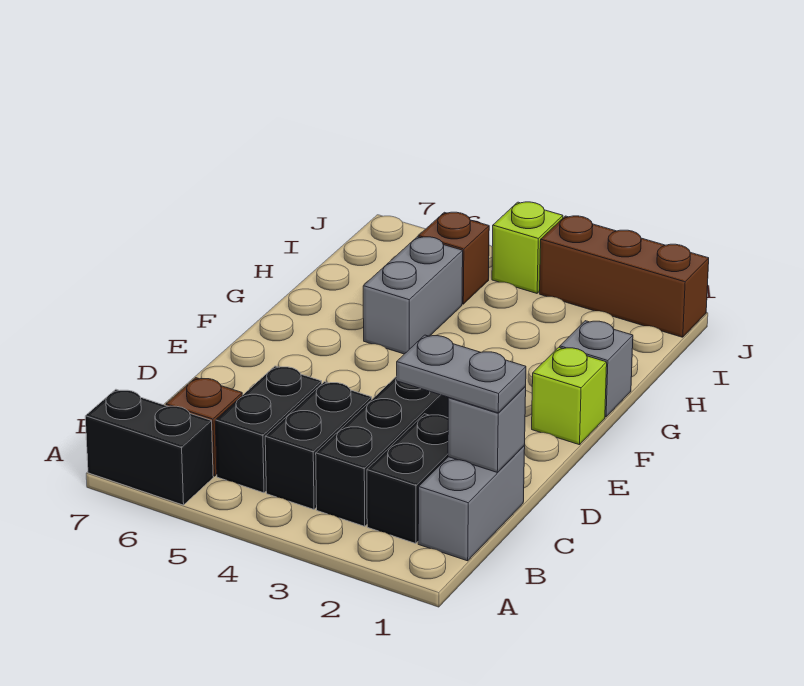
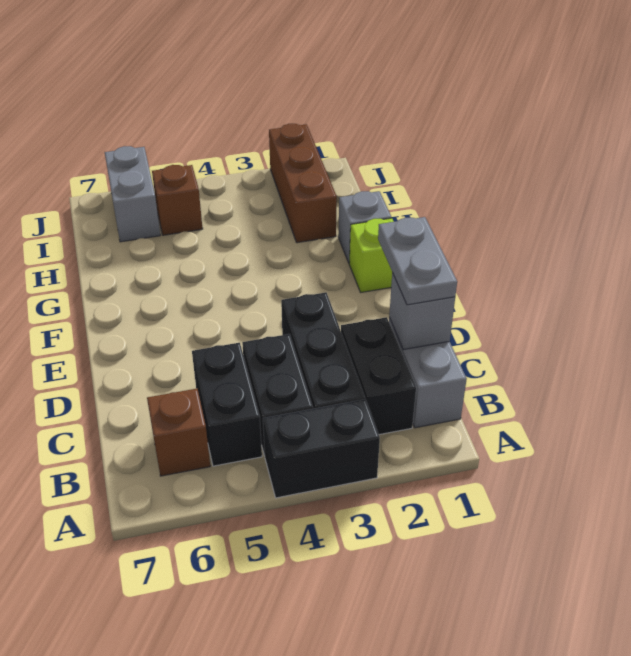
black brick A6:A7 level 1 -> black brick A3:A4 level 1
grey plate C1:C2 level 3 -> grey plate C1:D1 level 3
grey brick G5:H5 level 1 -> grey brick I6:J6 level 1
brown brick J1:J3 level 1 -> brown brick H2:J2 level 1
lime brick J4 level 1 -> none

